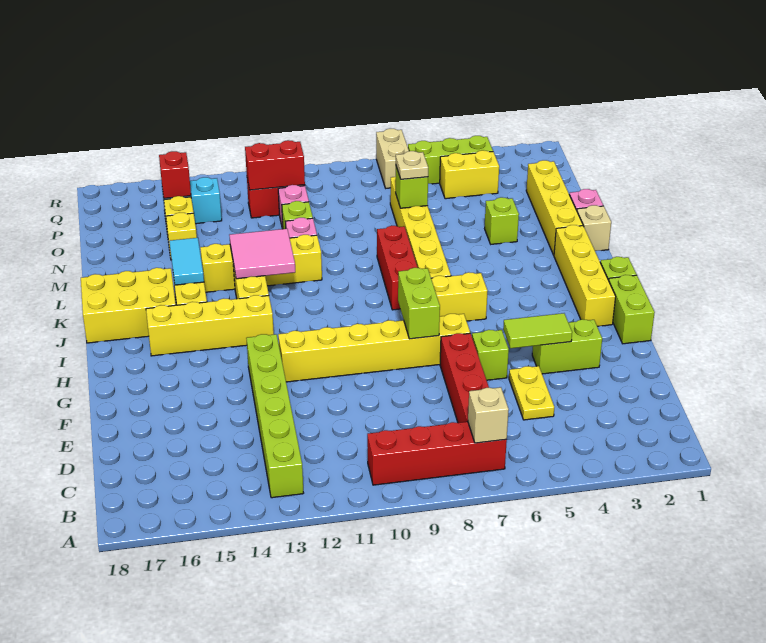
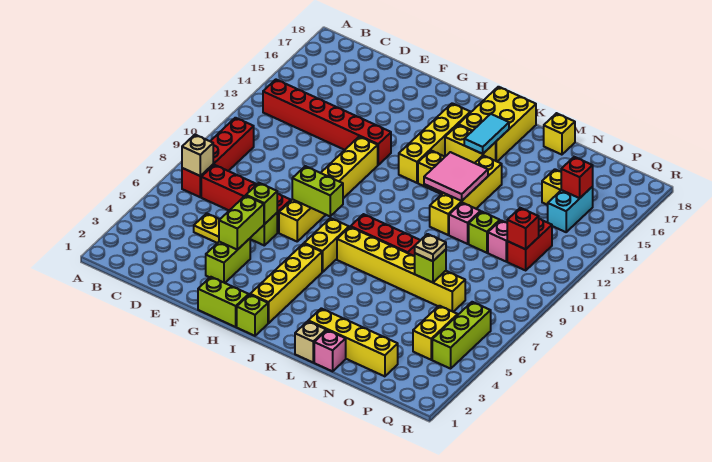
lime brick B13:G13 level 1 -> red brick B13:G13 level 1
lime tile F4:F5 level 2 -> lime brick F4:F5 level 2
yellow brick H2:K2 level 1 -> yellow brick I2:I5 level 1
cyan tile K15:L15 level 2 -> cyan tile K15:K16 level 2
lime brick M4 level 1 -> lime brick F6 level 2
yellow brick N15 level 1 -> yellow brick M18 level 1
red brick P11:P12 level 2 -> red brick P11 level 2
tan brick Q7:R7 level 1 -> none

